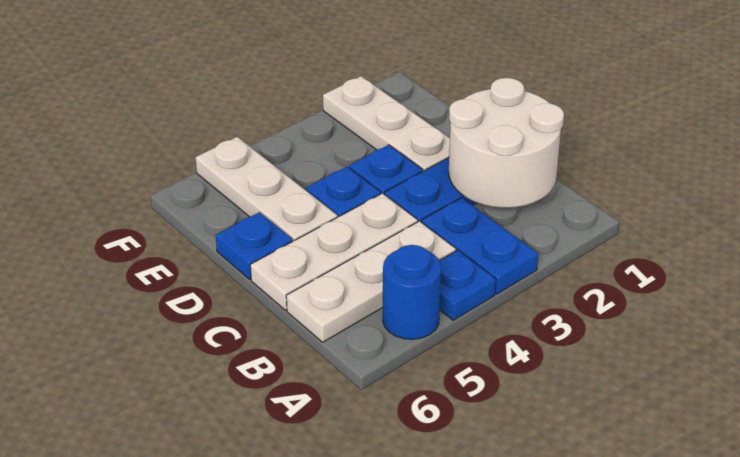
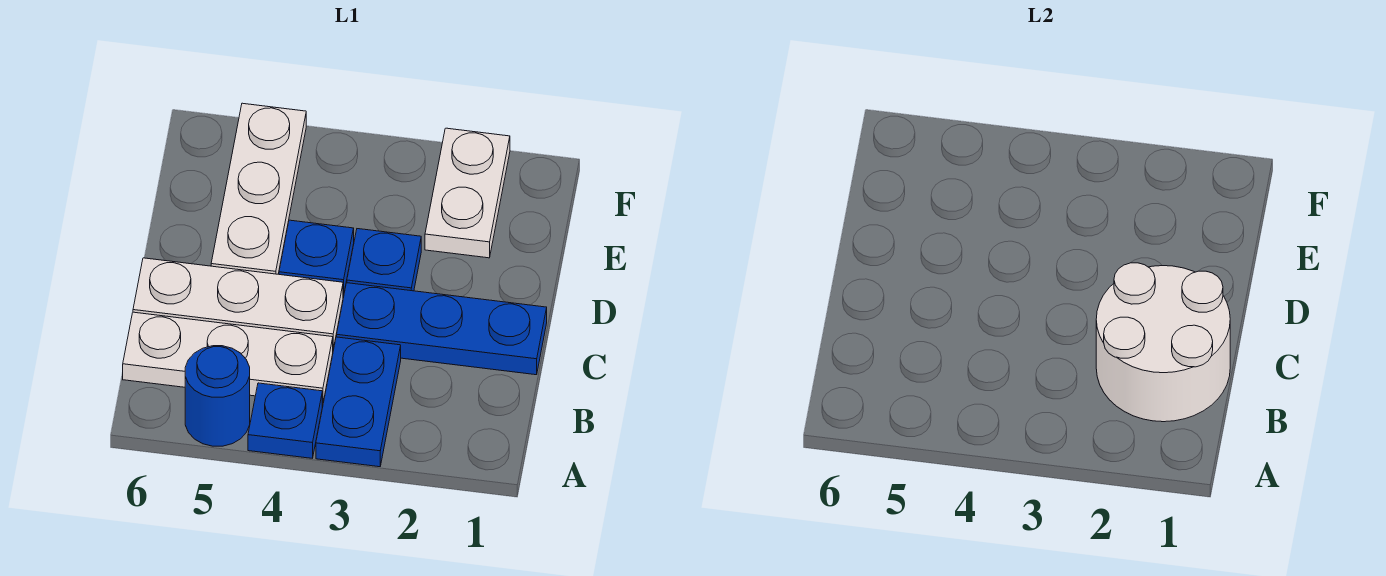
white plate D2:F2 level 1 -> white plate E2:F2 level 1
blue plate D6 level 1 -> none

